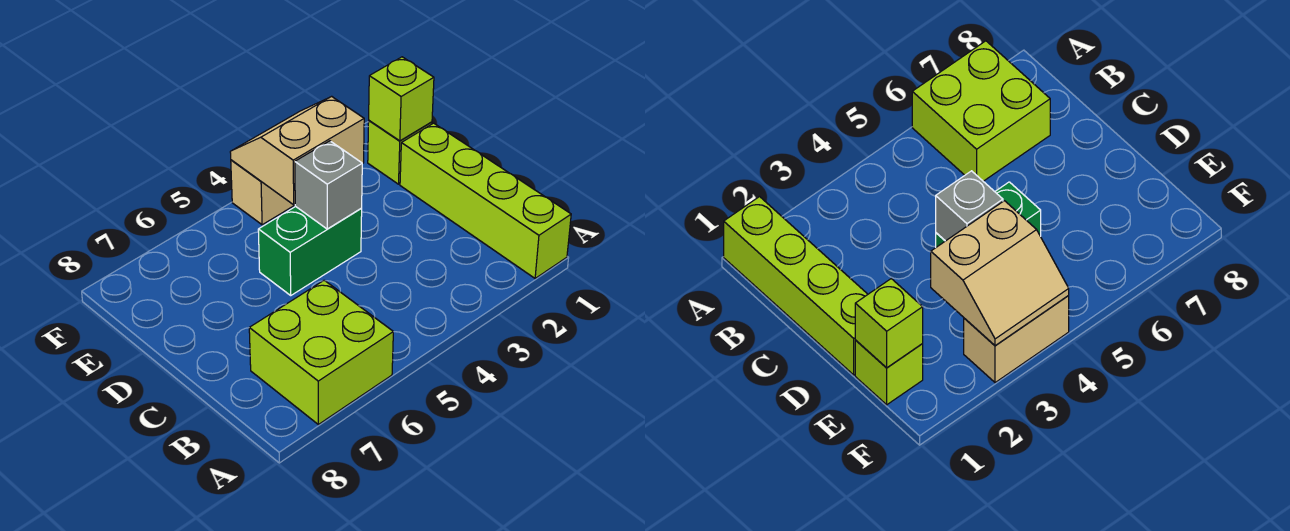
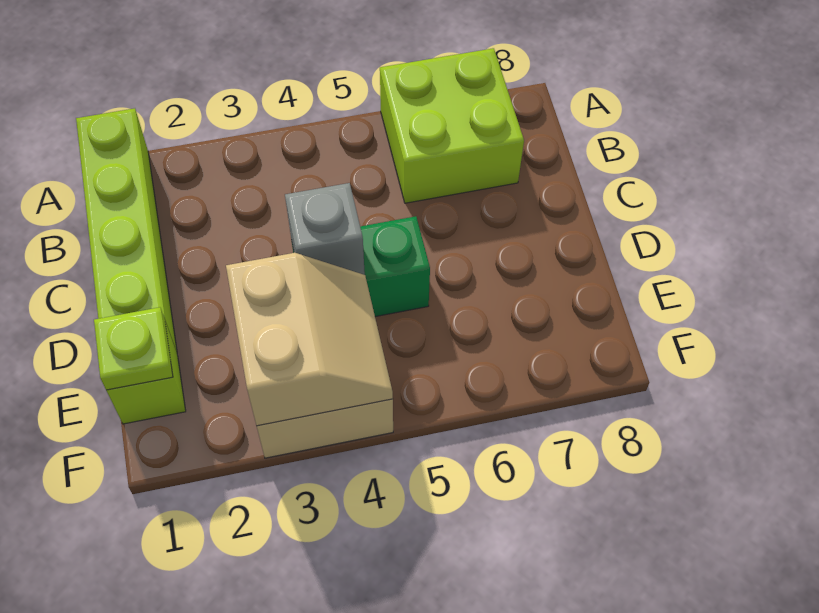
lime brick E1 level 2 -> lime plate E1 level 2
tan slope E3:F4 level 2 top E -> tan slope E3:F4 level 2 top 3

